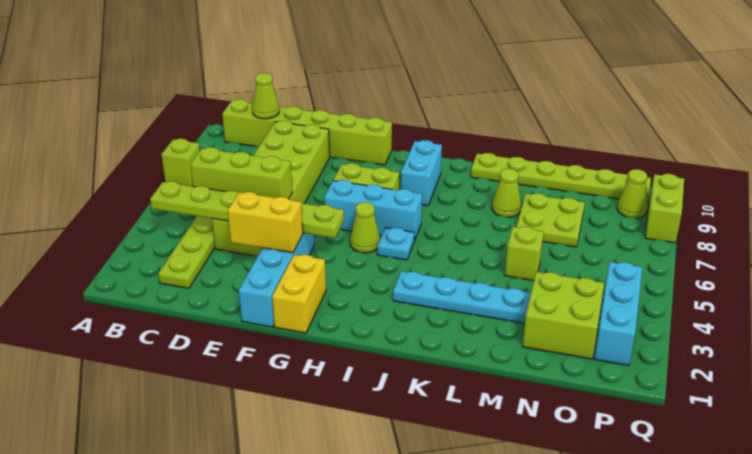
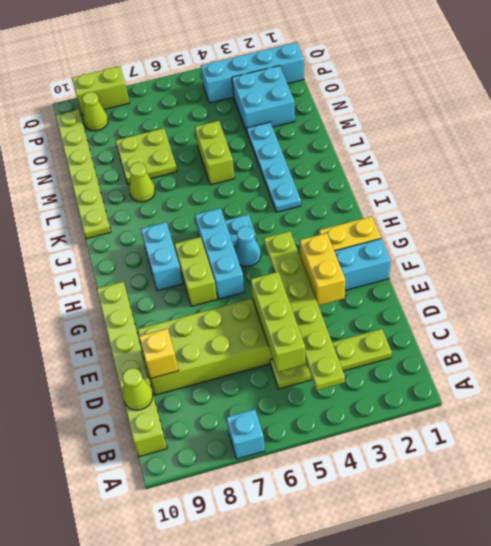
lime brick A7 level 1 -> cyan brick A7 level 1
none -> yellow brick D9 level 2
lime cone H5 level 1 -> cyan cone H5 level 1
cyan brick I8:I9 level 1 -> cyan brick H8:I8 level 1
lime brick M5 level 1 -> lime brick L5:M5 level 1
lime brick N2:O3 level 1 -> cyan brick N2:O3 level 1
cyan brick P2:P4 level 1 -> cyan brick P1:P4 level 1

